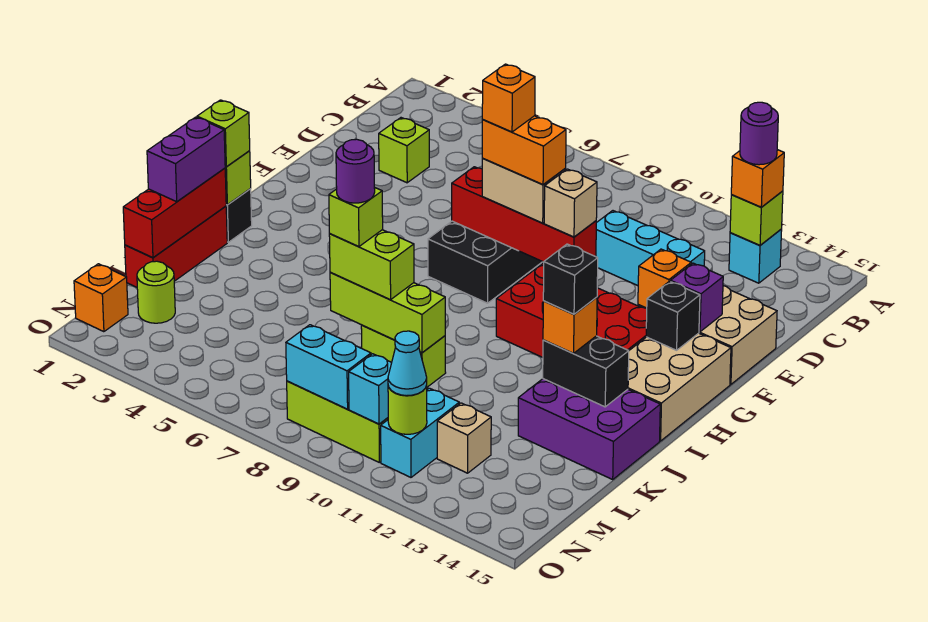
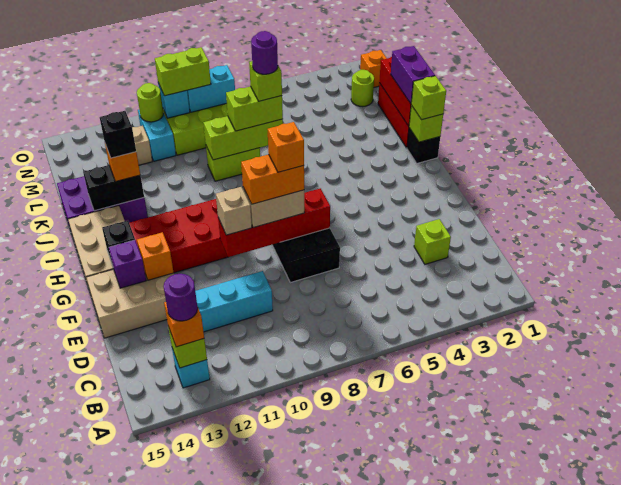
none -> lime brick N9:N10 level 3
cyan cone N11 level 3 -> none

